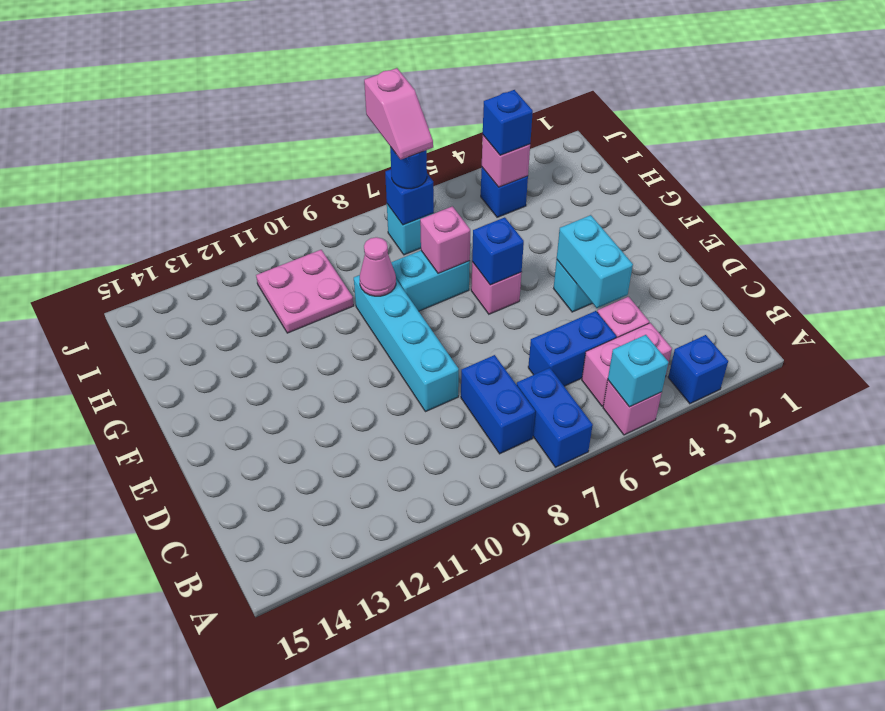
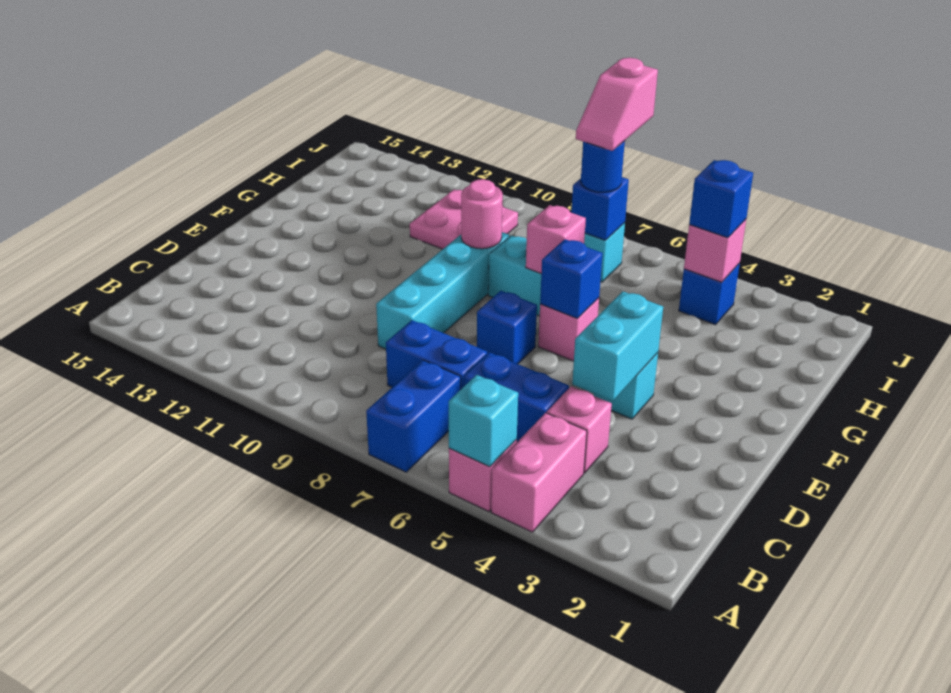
blue brick A3 level 1 -> blue brick E7 level 1
pink brick B4:B5 level 1 -> pink brick A4:B4 level 1
blue brick B8:C8 level 1 -> blue brick C7:C8 level 1
pink cone G9 level 2 -> pink round brick G9 level 2

